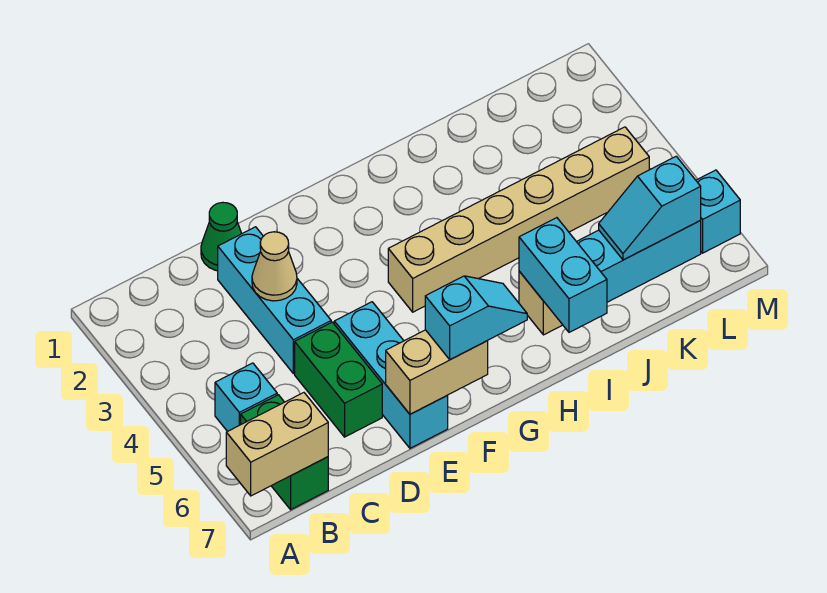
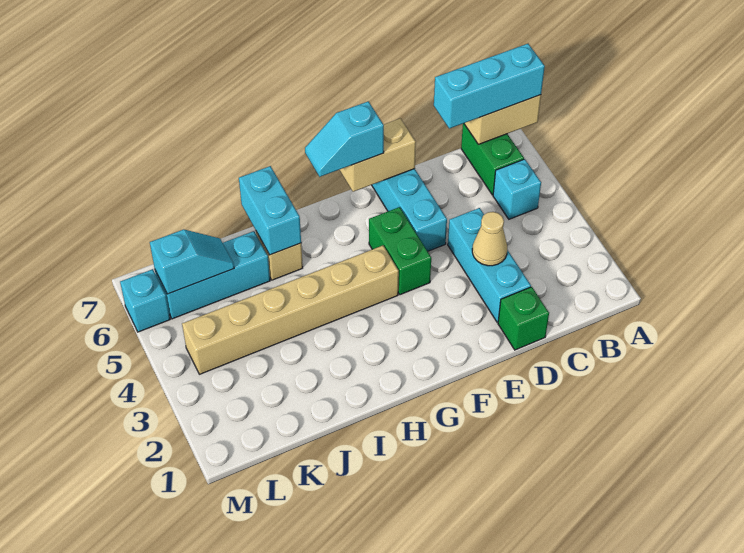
none -> cyan brick A7:C7 level 3
green cone D1 level 1 -> green brick D1 level 1
green brick D5:D6 level 1 -> green brick F4:F5 level 1

